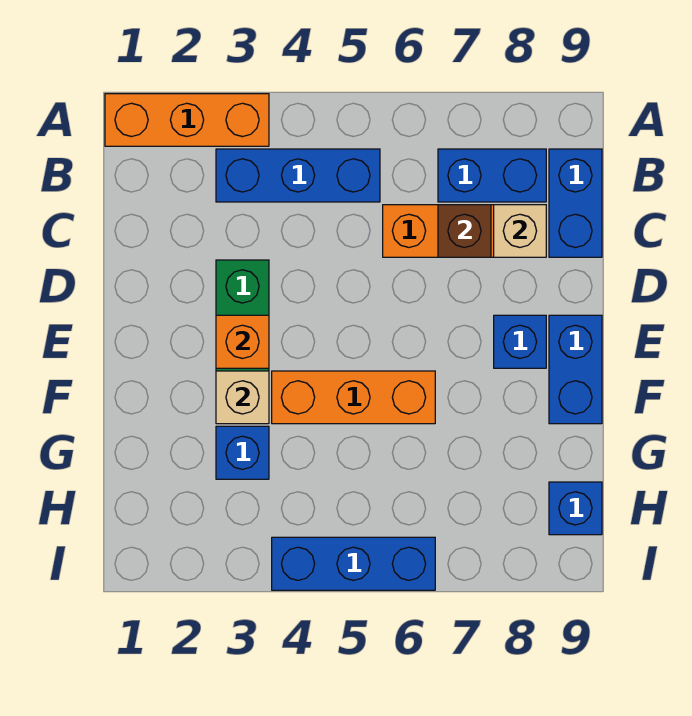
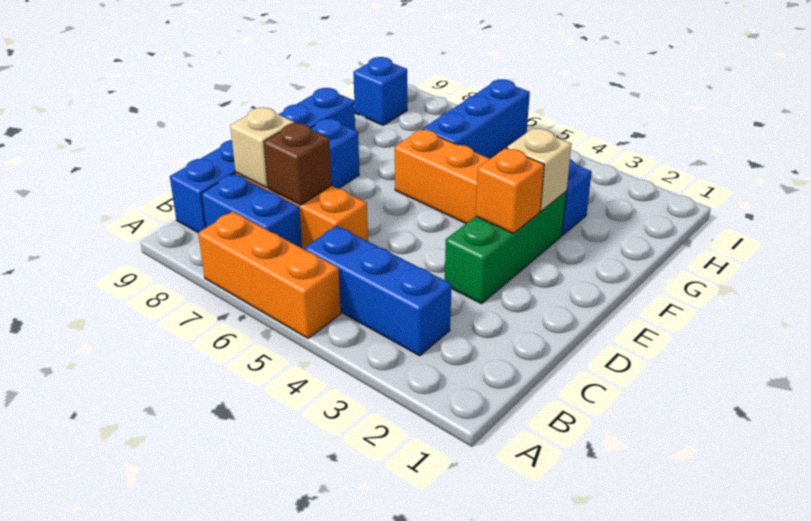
orange brick A1:A3 level 1 -> orange brick A5:A7 level 1
blue brick I4:I6 level 1 -> blue brick G6:I6 level 1

